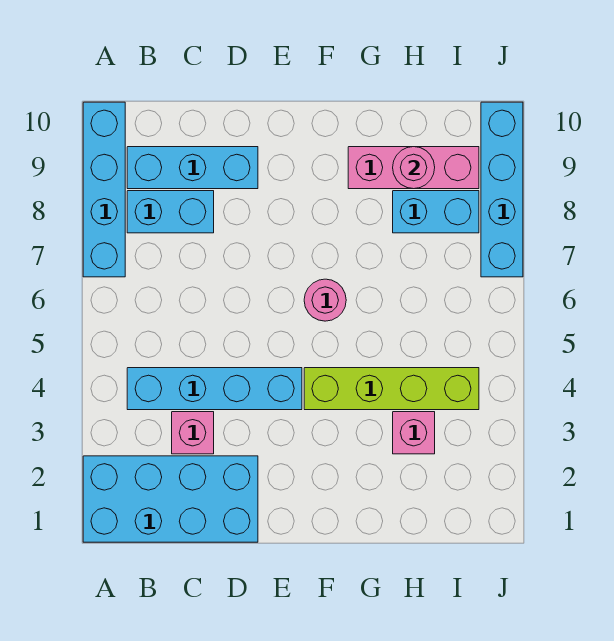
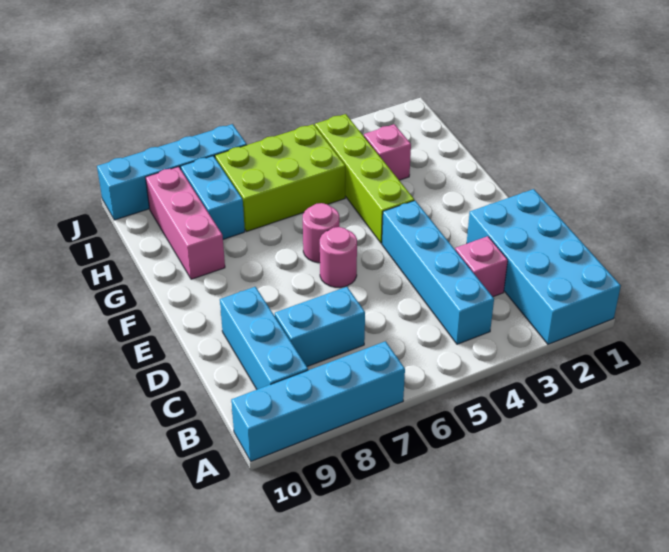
cyan brick B8:C8 level 1 -> cyan brick C7:C8 level 1
none -> lime brick H5:I7 level 1
pink round brick H9 level 2 -> pink round brick E6 level 1

